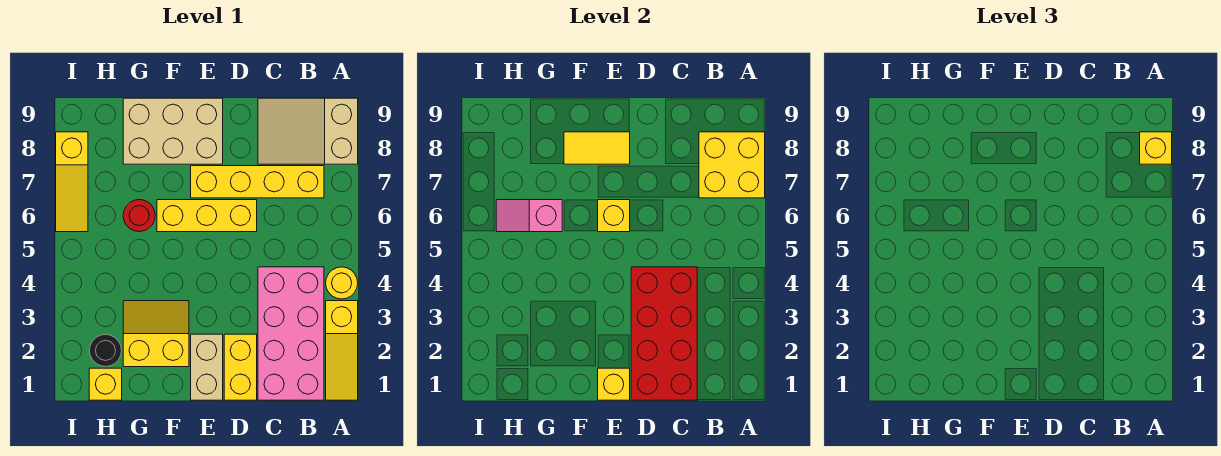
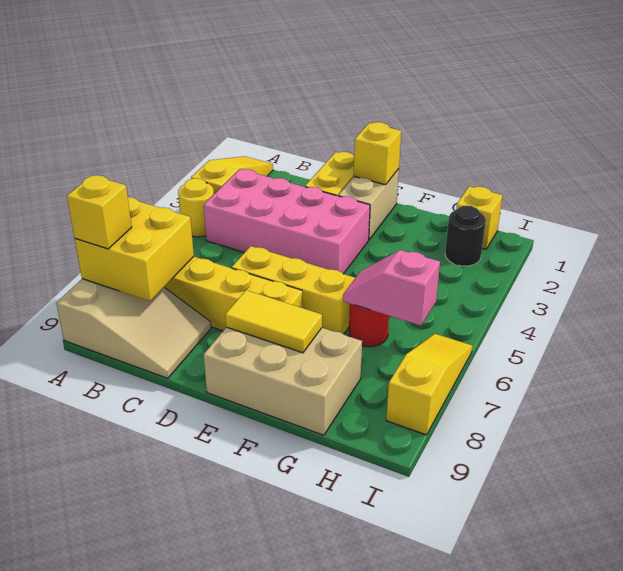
pink brick B1:C4 level 1 -> pink brick B3:E4 level 1
red brick C1:D4 level 2 -> none
yellow brick E6 level 2 -> none
yellow slope F2:G3 level 1 top 2 -> none
pink slope G6:H6 level 2 top G -> pink slope G6:H6 level 2 top H

